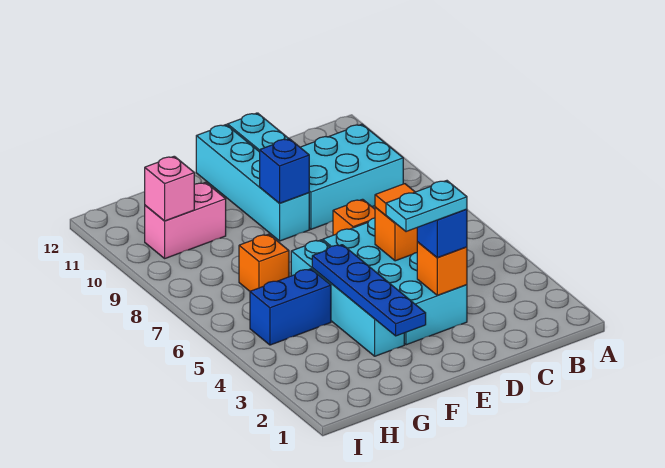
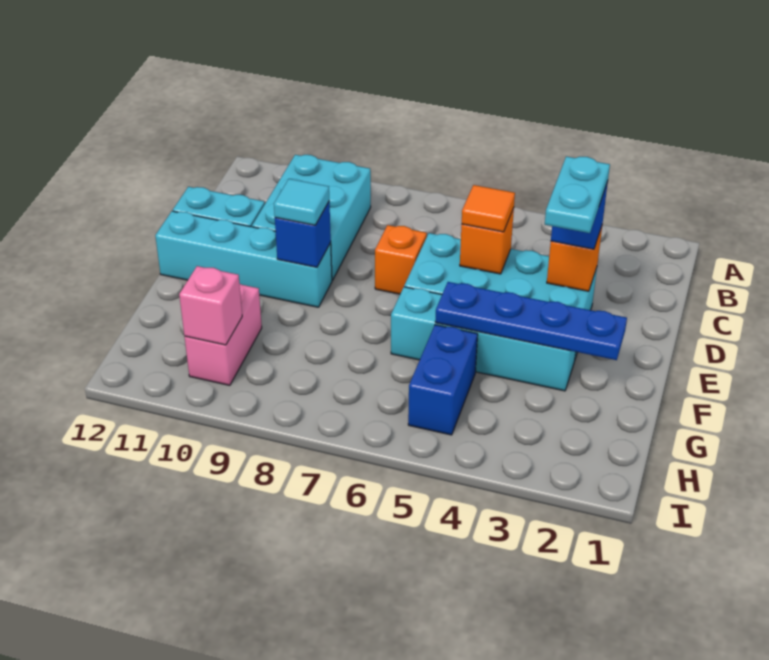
none -> cyan tile E9 level 3
orange brick G7 level 1 -> none

